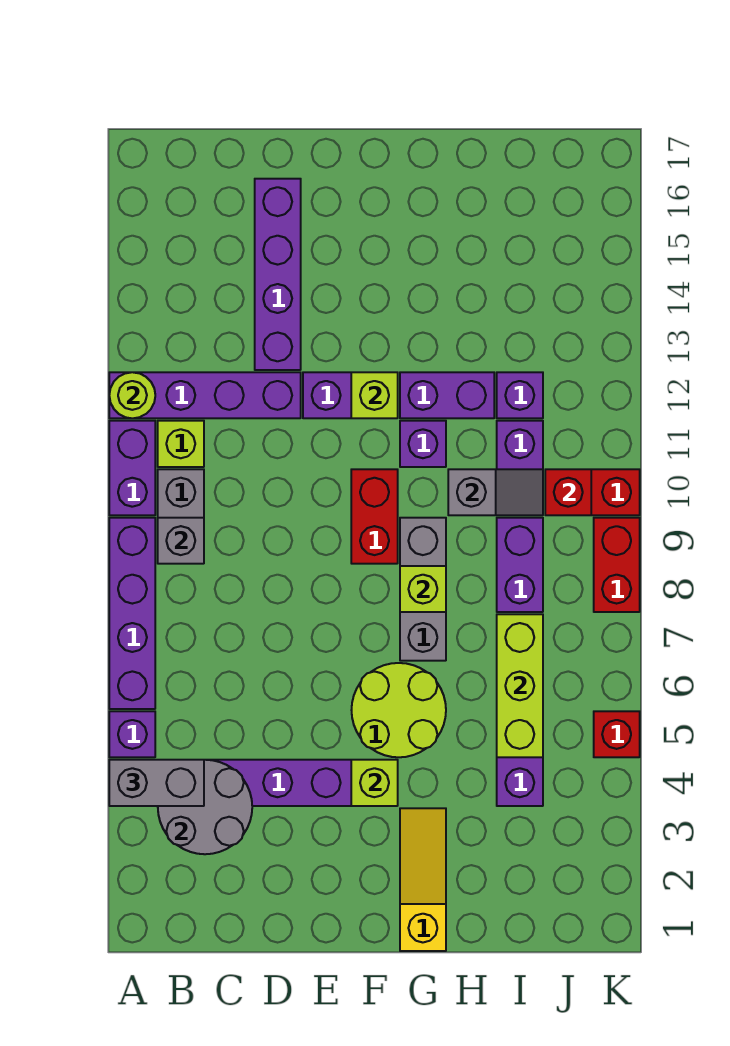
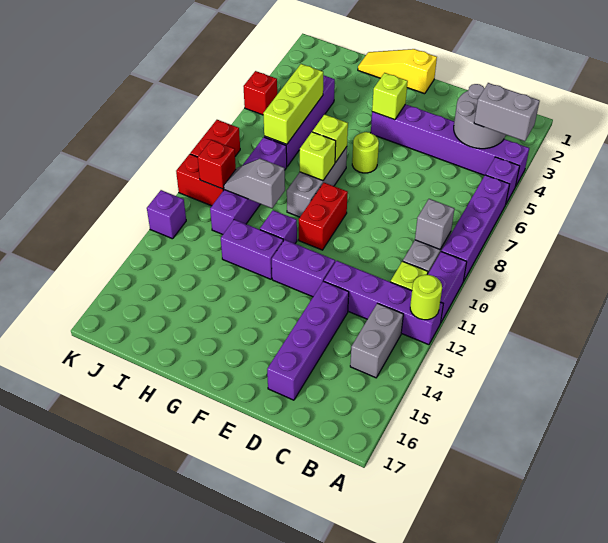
none -> grey brick B13:B14 level 1
lime round brick F5:G6 level 1 -> lime round brick F6 level 1
lime brick F12 level 2 -> lime brick G7 level 2
yellow slope G1:G3 level 1 top 1 -> yellow slope F1:H1 level 1 top F
purple brick I12 level 1 -> purple brick K12 level 1

